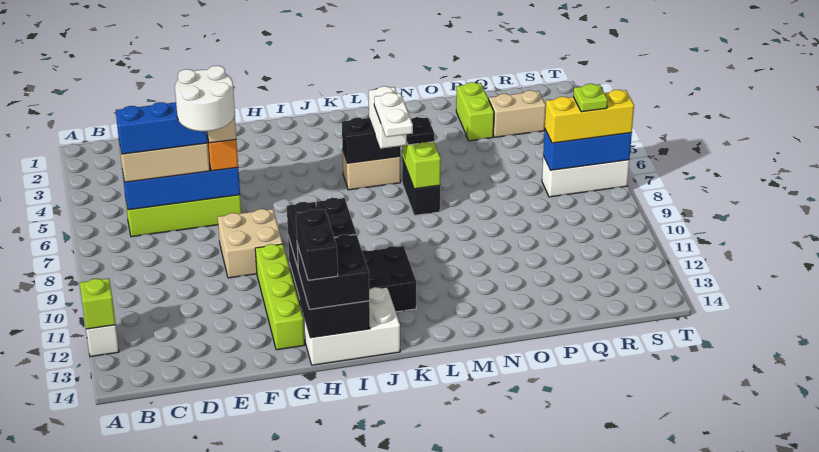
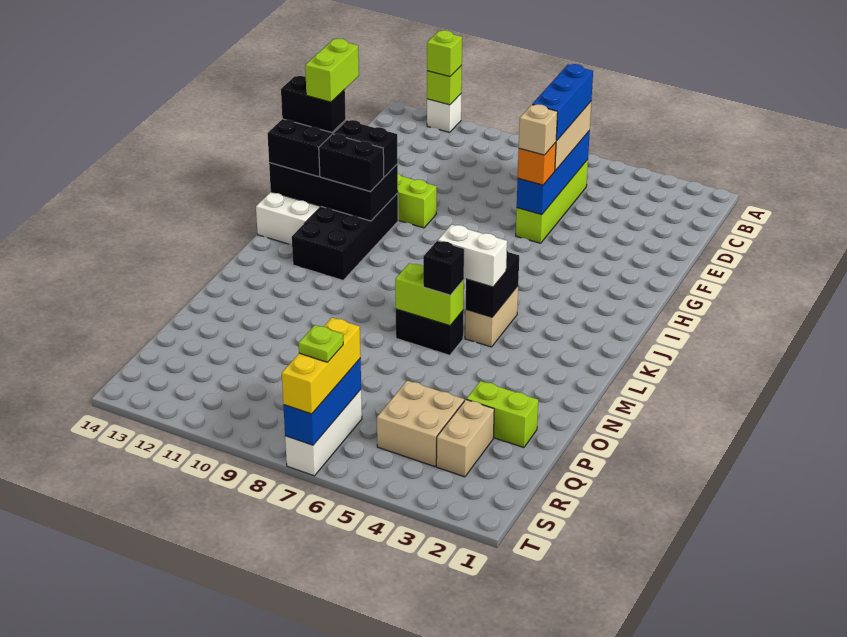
none -> lime brick A12 level 3
white round brick E6:F7 level 5 -> none
tan brick F8:G9 level 1 -> tan brick Q4:R5 level 1
none -> lime brick G13:H13 level 5
white plate L6:L7 level 4 -> none
black plate M6 level 3 -> black brick M6 level 3

